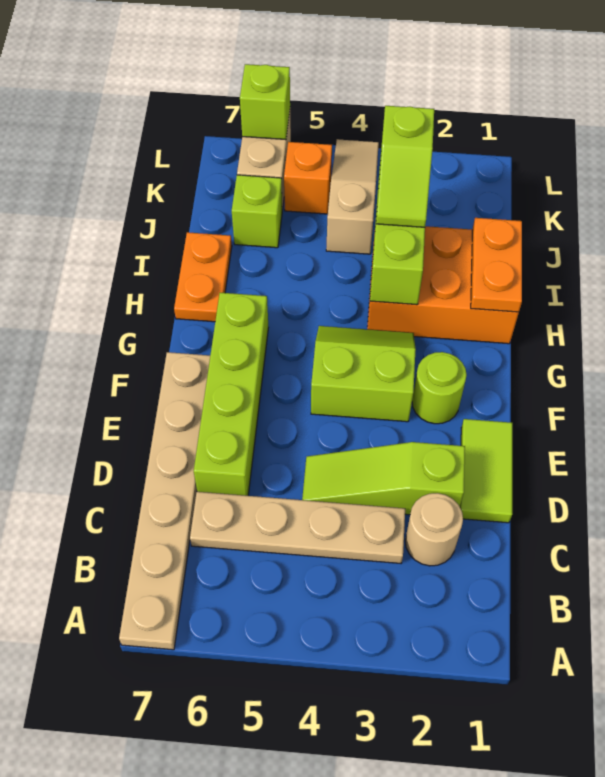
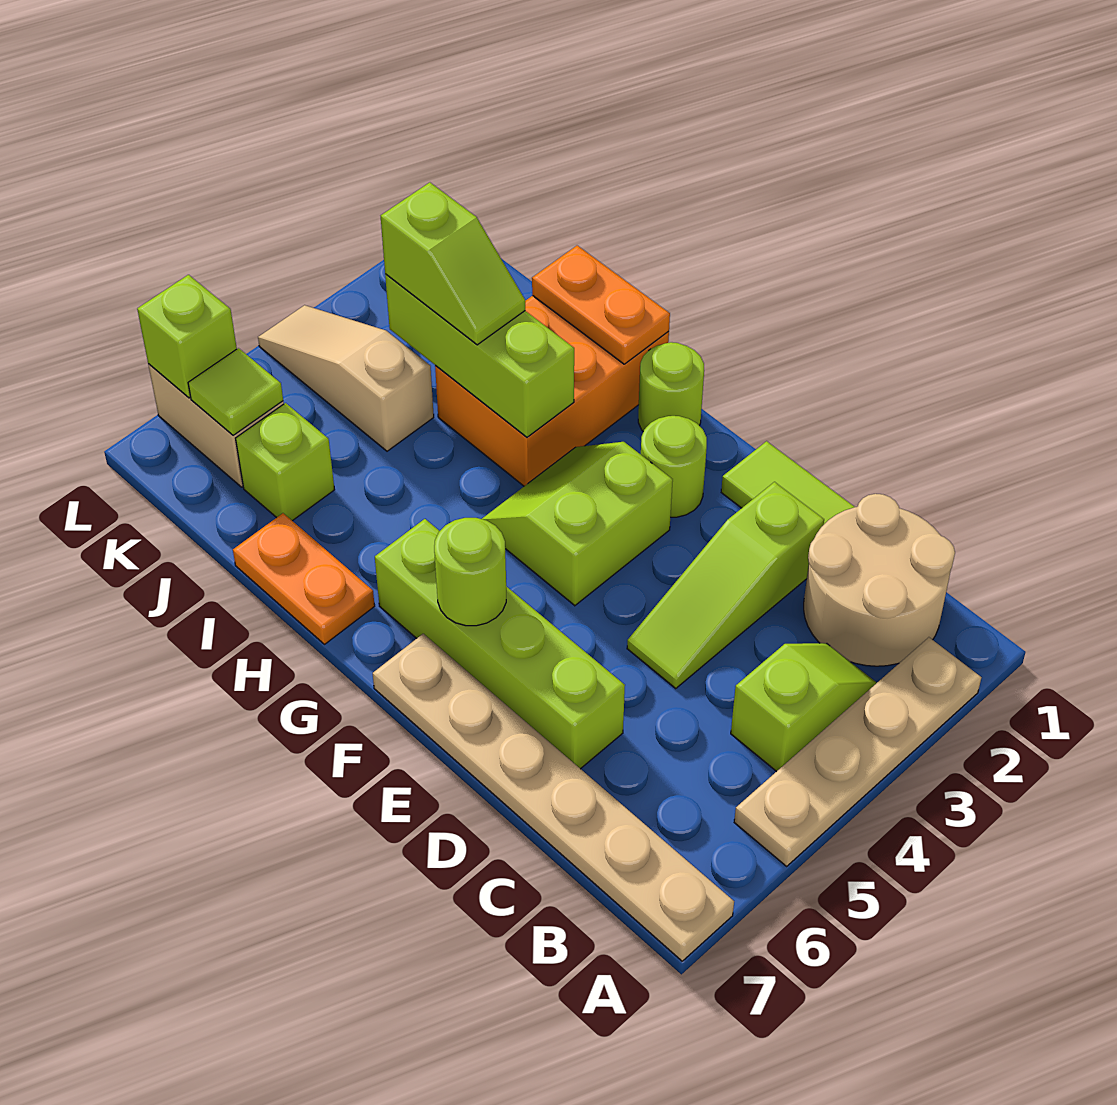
none -> lime slope B3:B4 level 1 top 4
tan round brick C2 level 1 -> tan round brick B1:C2 level 1
tan plate C3:C6 level 1 -> tan plate A2:A5 level 1
none -> lime round brick F6 level 2
none -> lime round brick G1 level 1
orange brick K5 level 1 -> none
none -> lime tile K6 level 2

